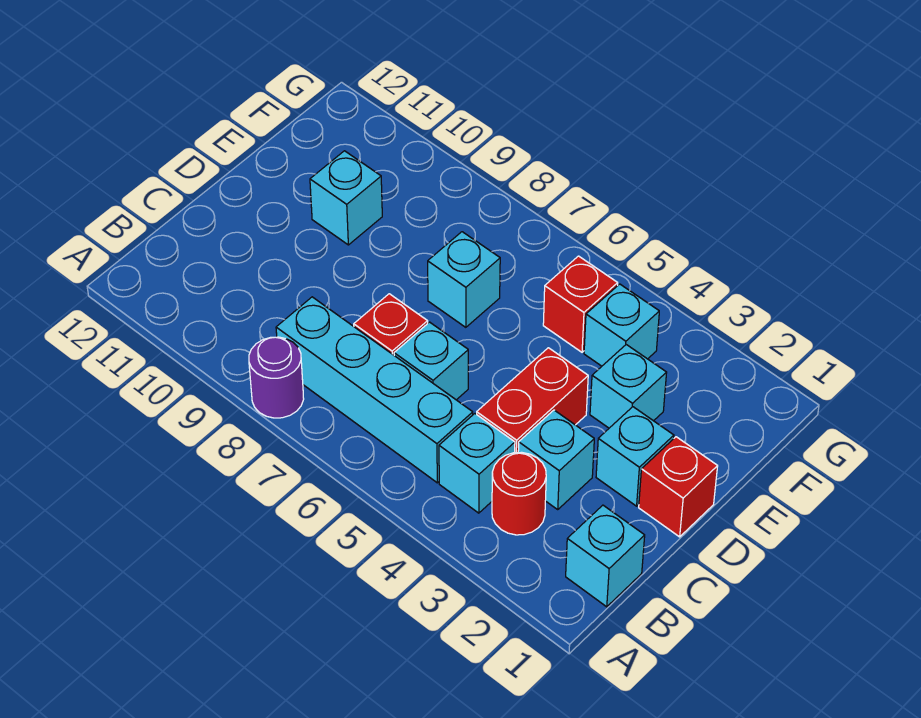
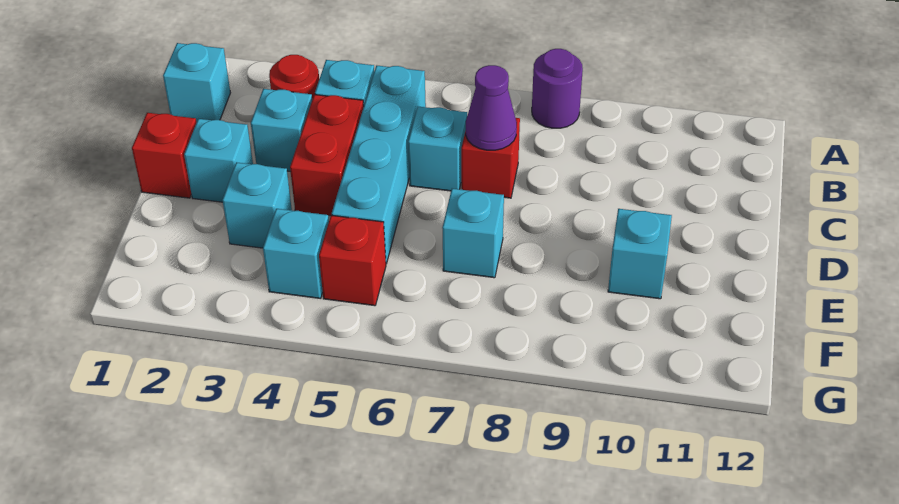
cyan brick B5:B8 level 1 -> cyan brick B5:E5 level 1
none -> purple cone C7 level 2

